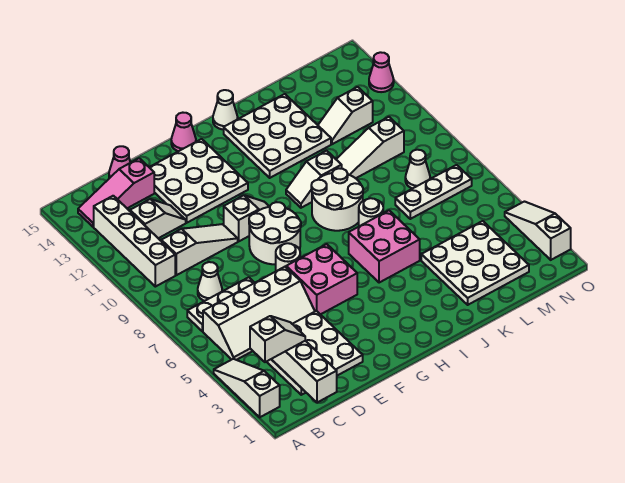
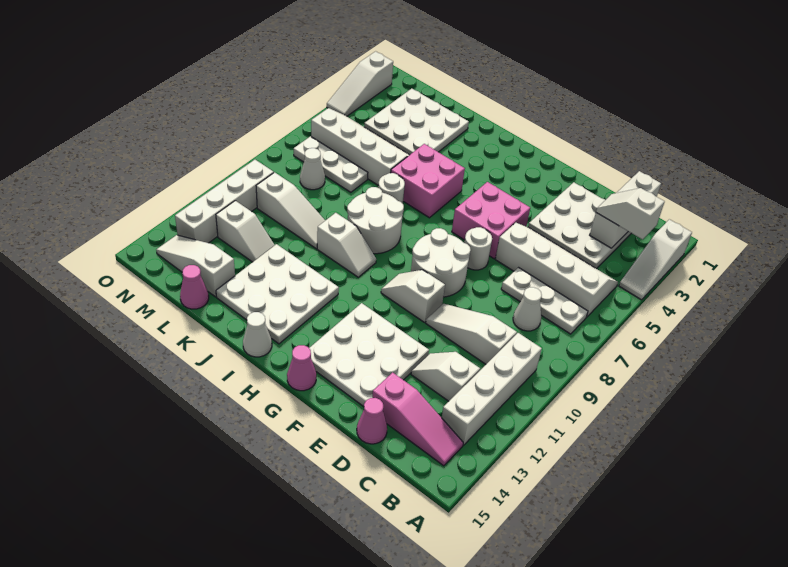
none -> white slope K5:N6 level 1 top 6
none -> white slope L14:N14 level 1 top L
none -> white brick N10:N13 level 1
pink cone O13 level 1 -> pink cone L15 level 1

